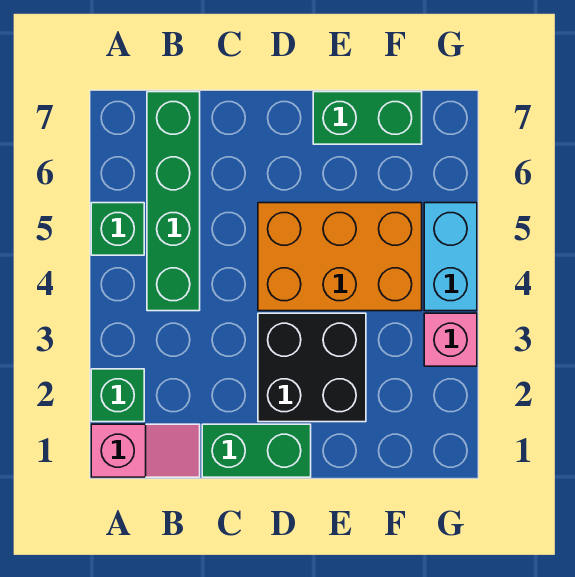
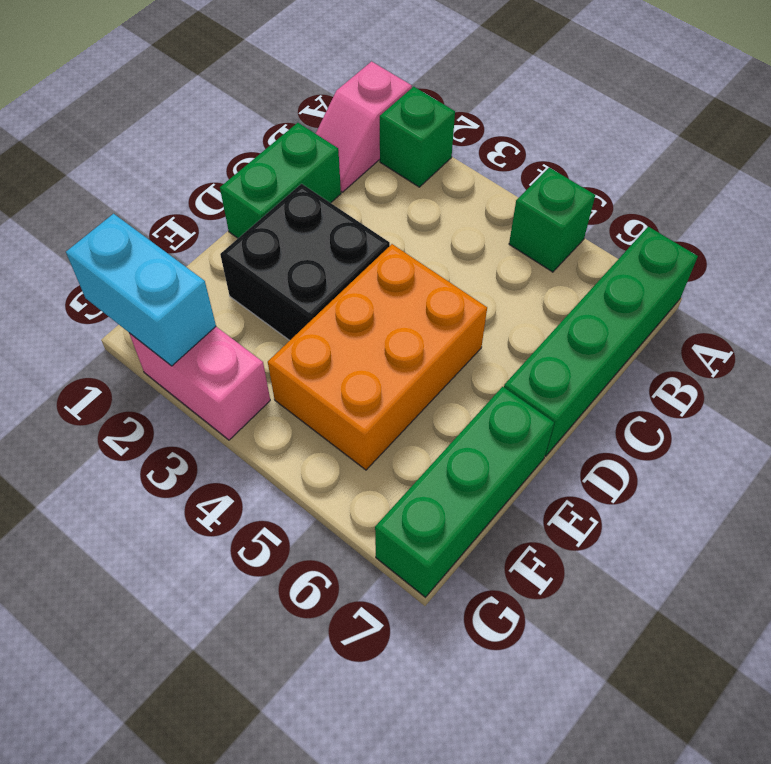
green brick B4:B7 level 1 -> green brick A7:D7 level 1
green brick E7:F7 level 1 -> green brick E7:G7 level 1
pink brick G3 level 1 -> pink brick G2:G3 level 1
cyan brick G4:G5 level 1 -> cyan brick G1:G2 level 2

